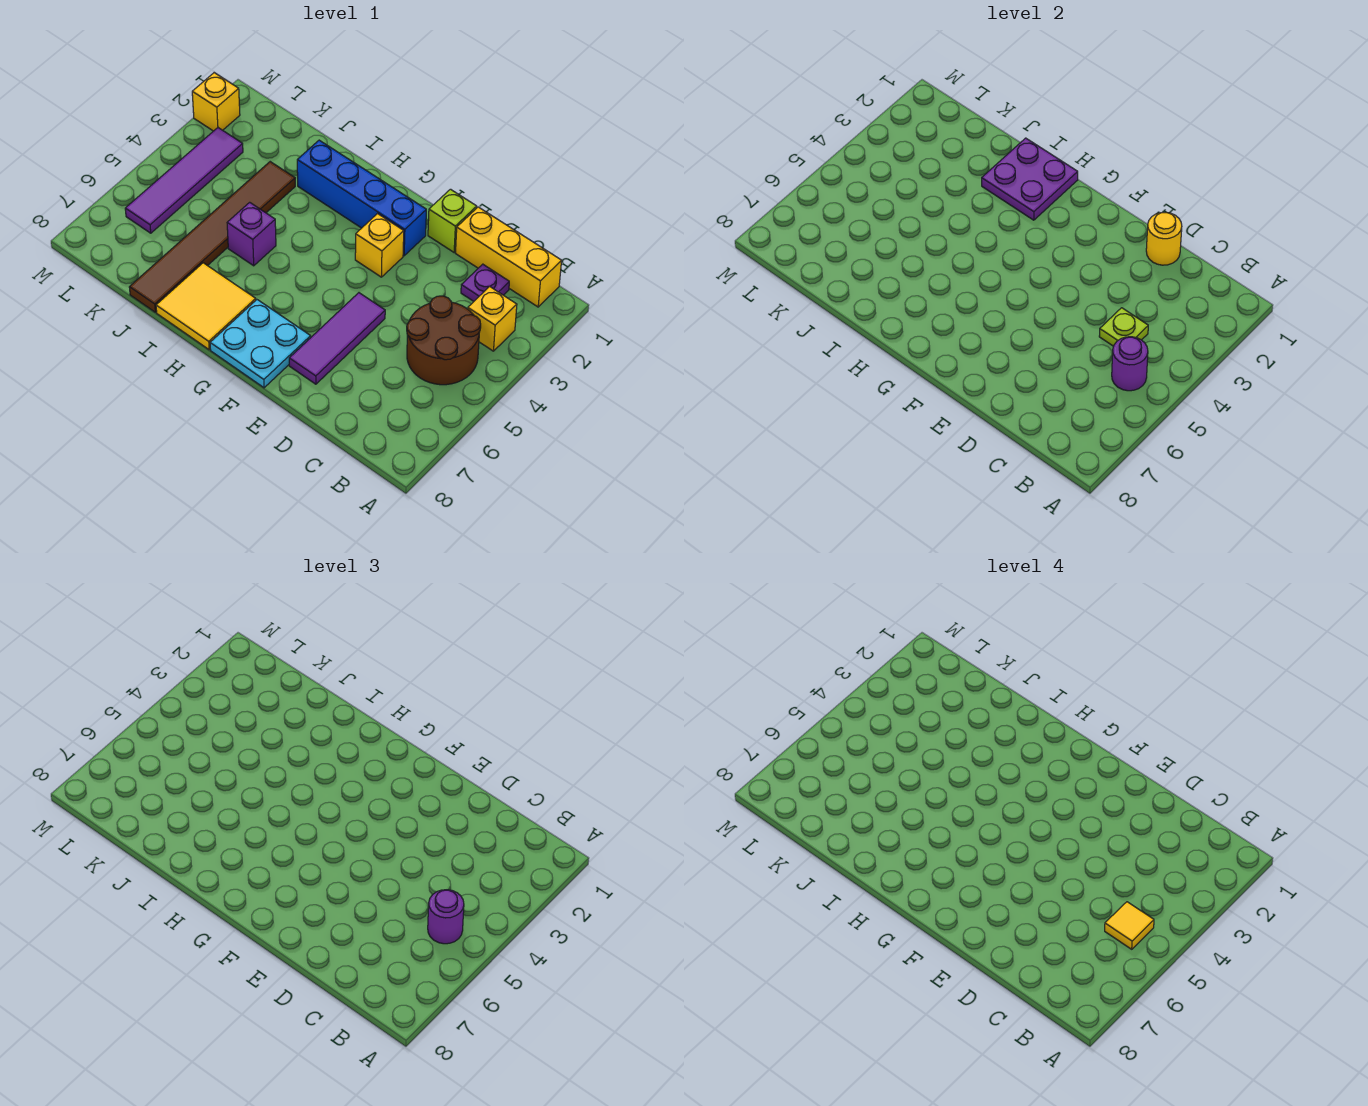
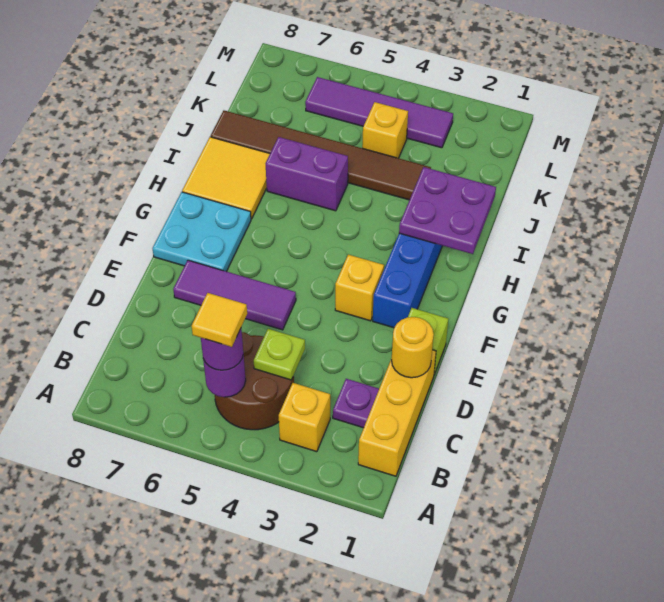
purple brick I5 level 1 -> purple brick I5:I6 level 1
yellow brick M2 level 1 -> yellow brick K4 level 1

